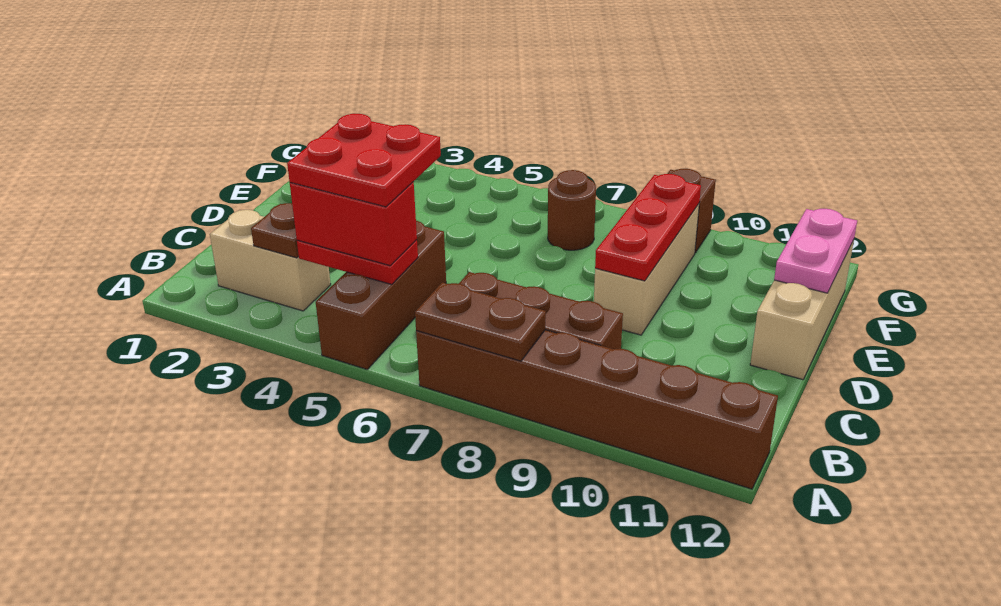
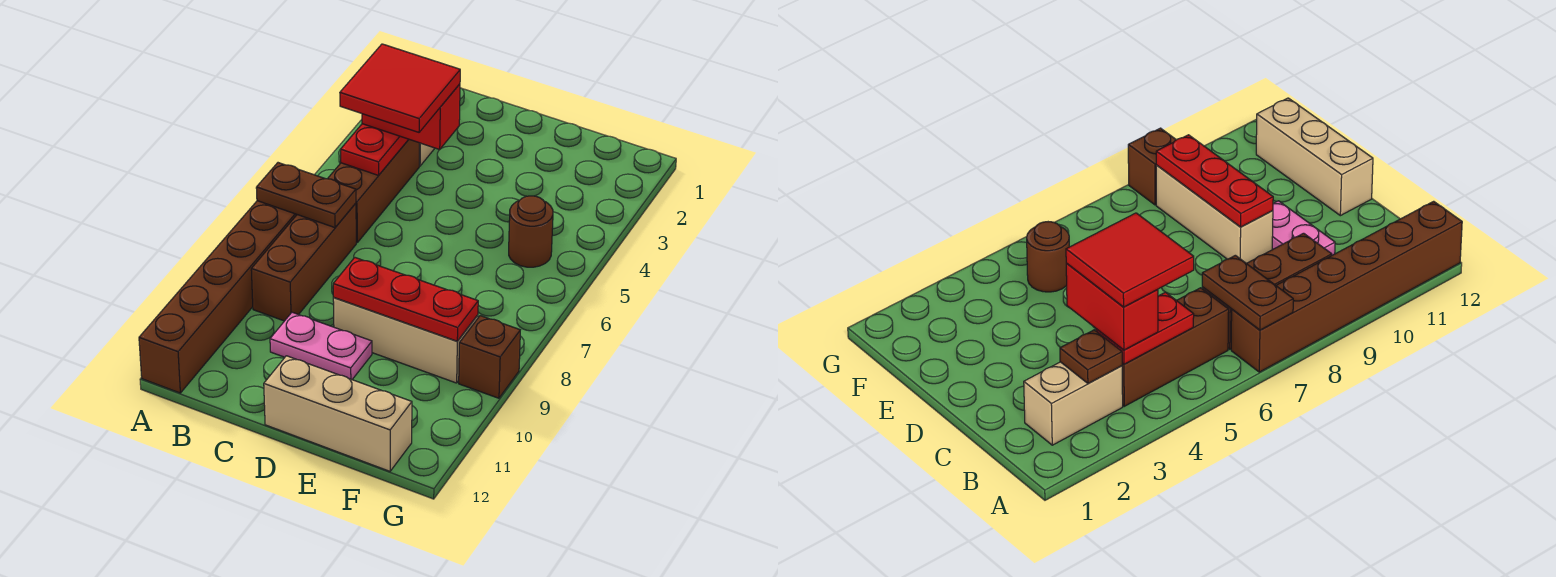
brown brick A5:C5 level 1 -> brown brick B4:B6 level 1
brown plate A7:A8 level 2 -> brown plate A7:B7 level 2
red brick B4:B5 level 3 -> red brick B4:C4 level 3
red plate B4:C5 level 4 -> red tile B4:C5 level 4
pink plate E12:F12 level 2 -> pink plate C10:D10 level 1
brown round brick F7 level 1 -> brown round brick F5 level 1

